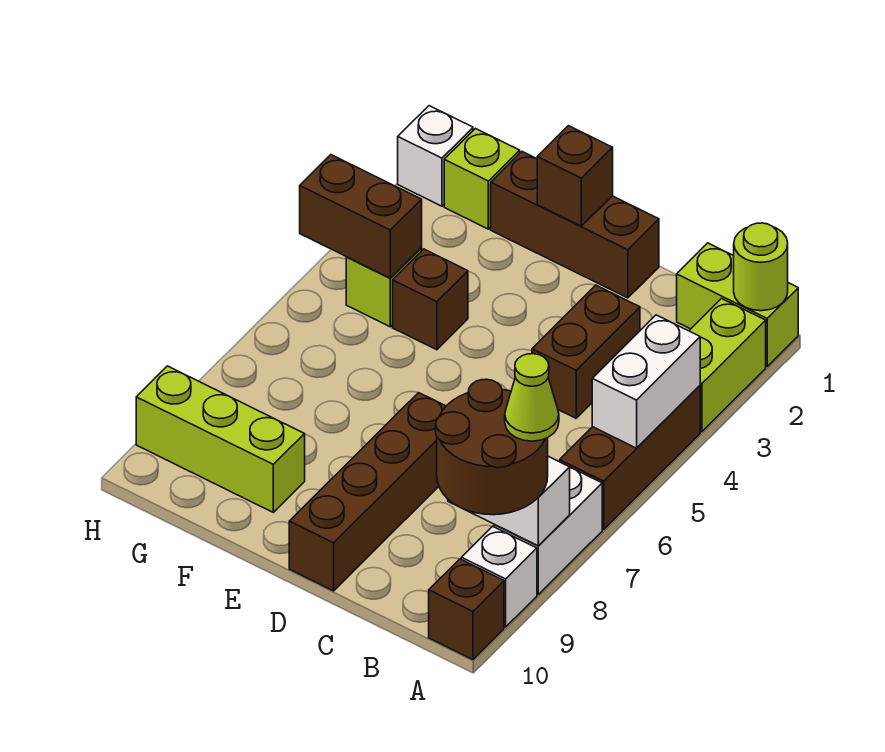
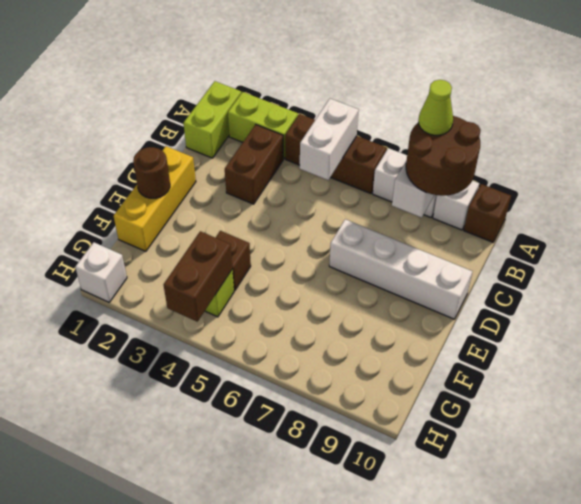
lime round brick A1 level 2 -> none
white brick A4:A5 level 2 -> white brick A5:B5 level 2
brown brick C3:C4 level 1 -> brown brick B3:C3 level 1
brown brick D1:F1 level 1 -> yellow brick D1:F1 level 1
brown brick D7:D10 level 1 -> white brick D7:D10 level 1
brown brick E1 level 2 -> brown round brick E1 level 2
lime brick F9:H9 level 1 -> none
lime brick G1 level 1 -> none

